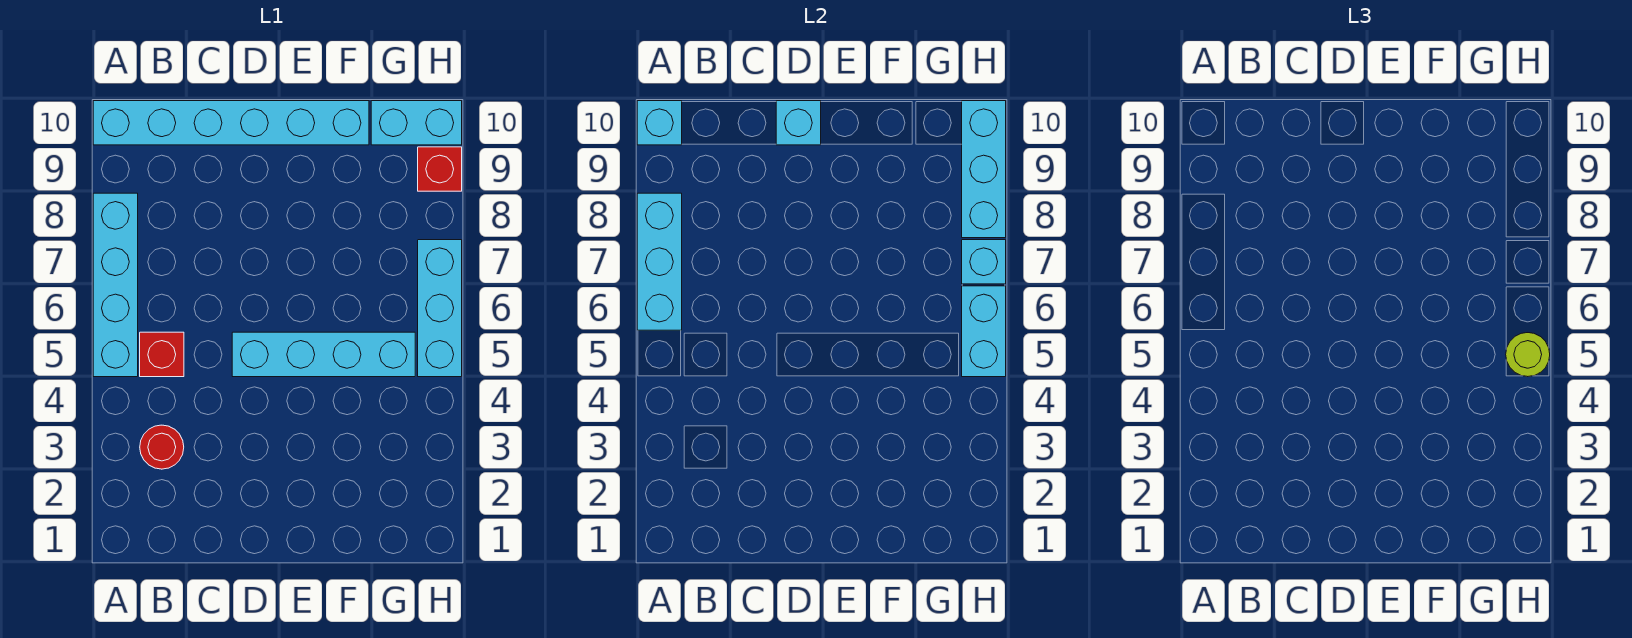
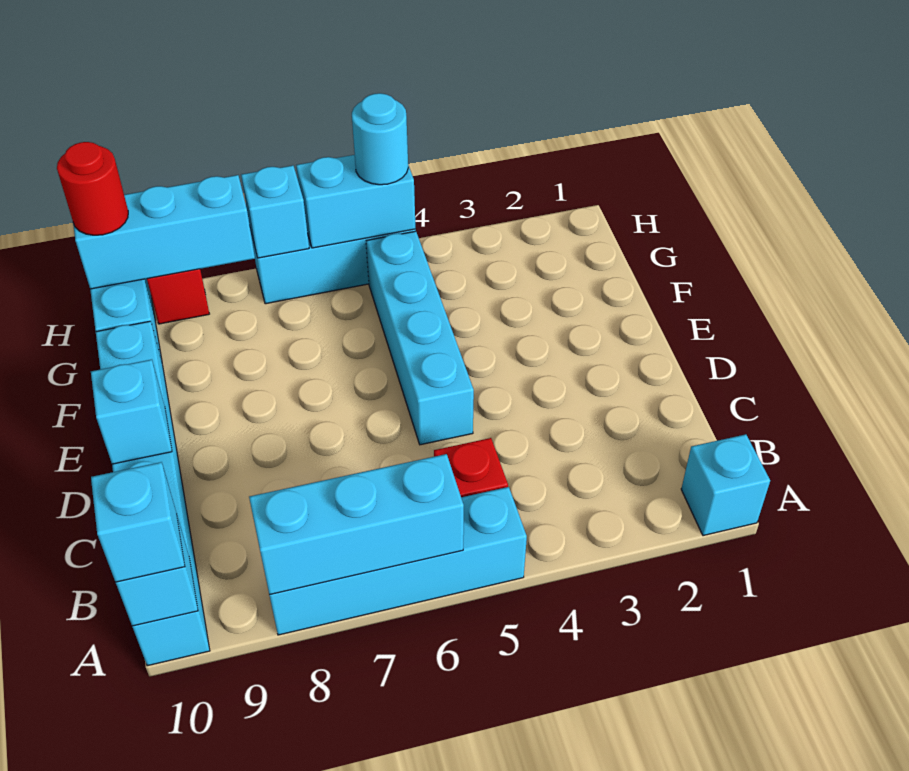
none -> cyan brick A1 level 1
none -> cyan brick A10 level 3
red round brick B3 level 1 -> red round brick H10 level 3
lime round brick H5 level 3 -> cyan round brick H5 level 3

